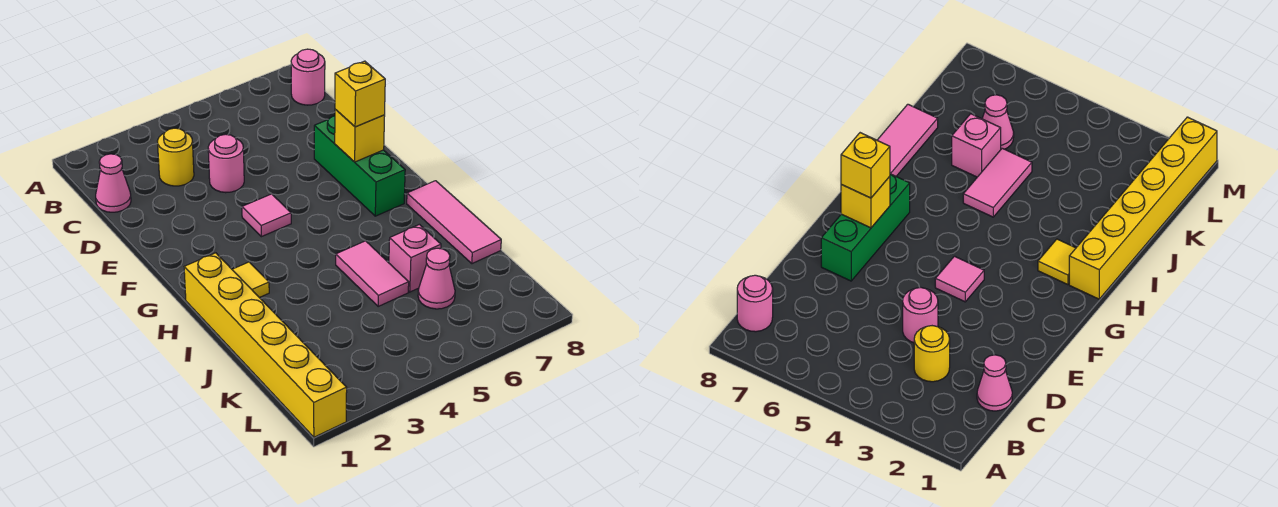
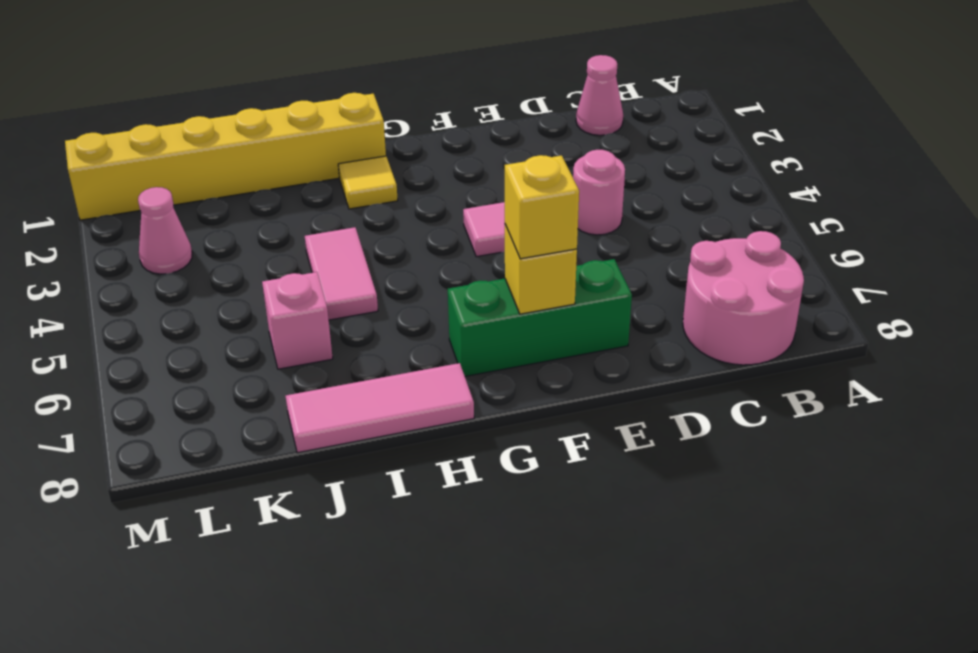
pink round brick B8 level 1 -> pink round brick B7:C8 level 1
yellow round brick C3 level 1 -> none
pink tile I5:J5 level 1 -> pink tile I4:I5 level 1
pink cone K6 level 1 -> pink cone L3 level 1

